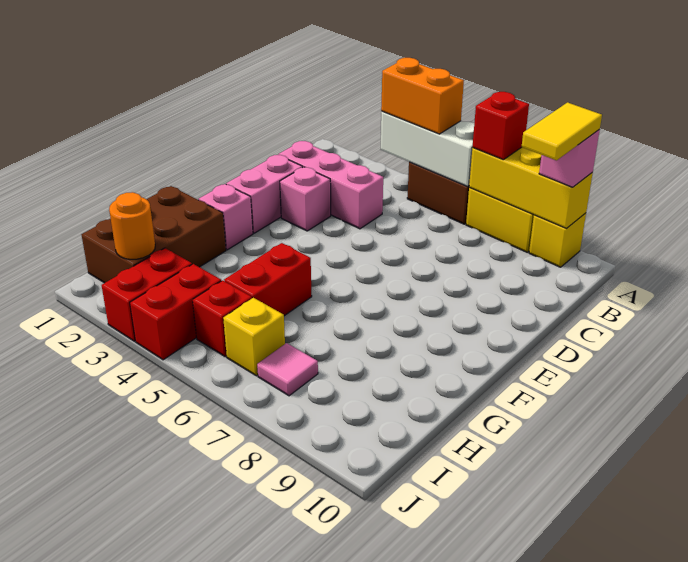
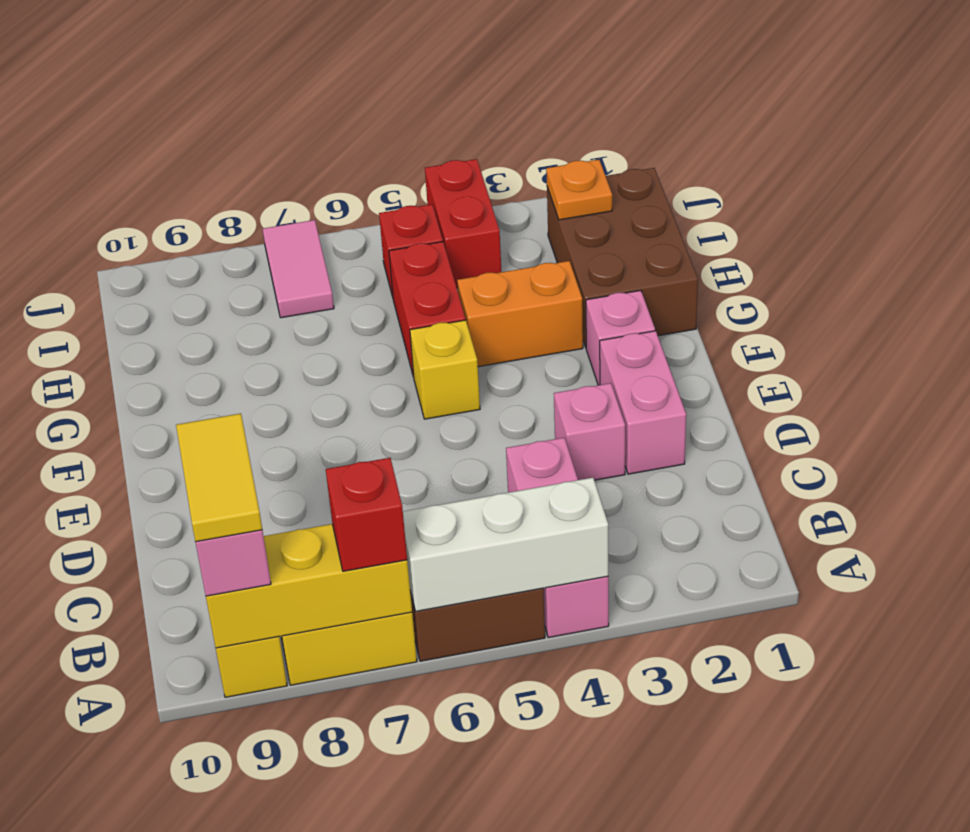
orange brick A4:A5 level 3 -> orange brick G3:G4 level 1
pink brick C2:C4 level 1 -> pink brick A4:C4 level 1
orange round brick I2 level 2 -> orange plate I2 level 2
red brick I3:J3 level 1 -> none
yellow brick I6 level 1 -> yellow brick F5 level 1
pink tile I7 level 1 -> pink tile I7:J7 level 1

